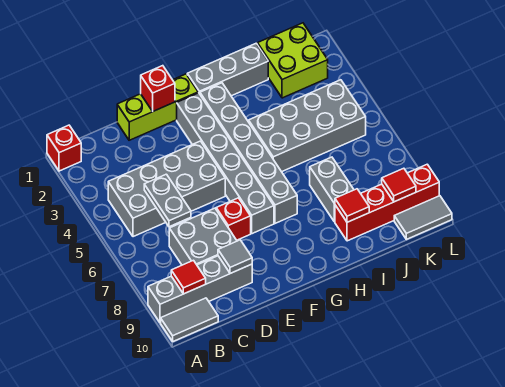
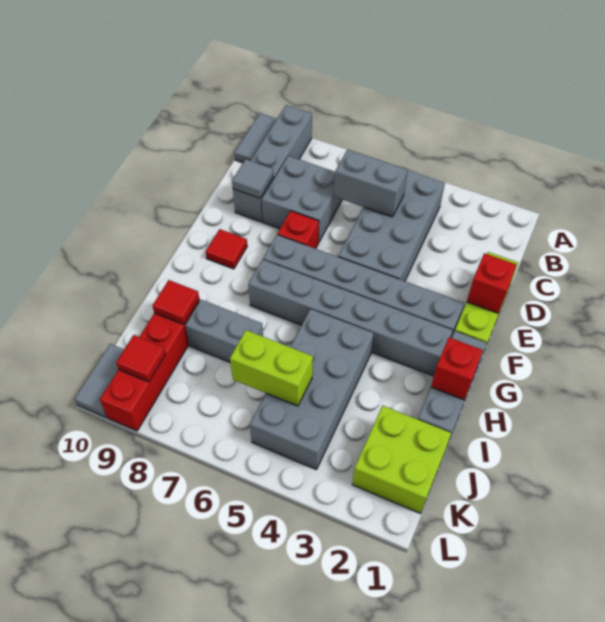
red brick A1 level 1 -> red brick H1 level 2
red tile B9 level 2 -> red tile F9 level 1
grey plate C5:C6 level 2 -> grey brick C5:C6 level 2
none -> lime brick J5:J6 level 2

